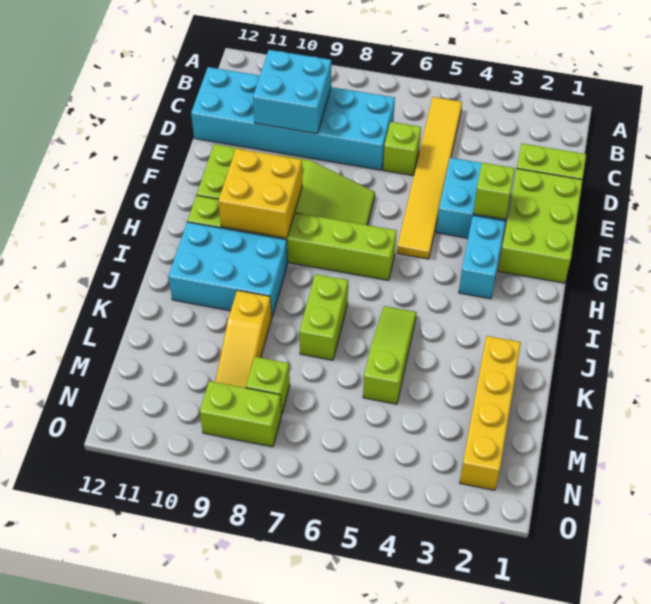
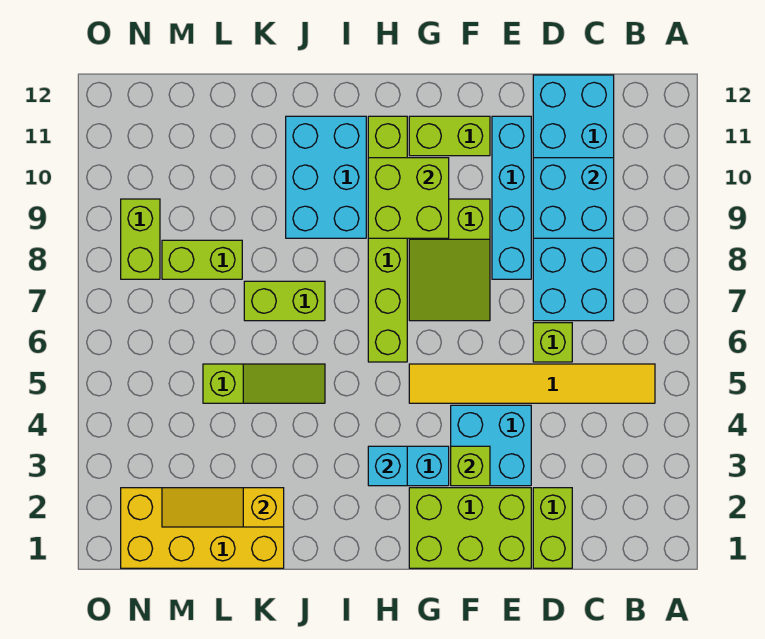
none -> cyan brick E8:E11 level 1
yellow brick G9:H10 level 2 -> lime brick G9:H10 level 2
none -> cyan brick H3 level 2
yellow brick K2:N2 level 1 -> yellow brick K1:N2 level 1
yellow slope K9:M9 level 1 top K -> yellow slope K2:M2 level 2 top K
lime brick M8 level 1 -> lime brick L8:M8 level 1

